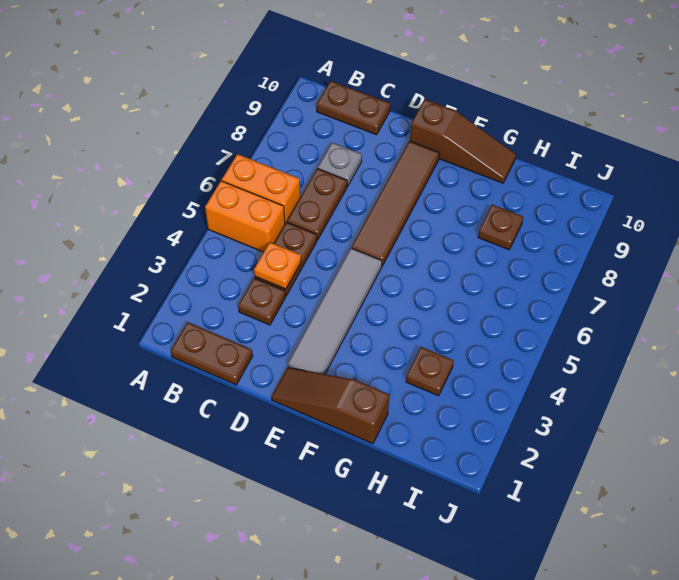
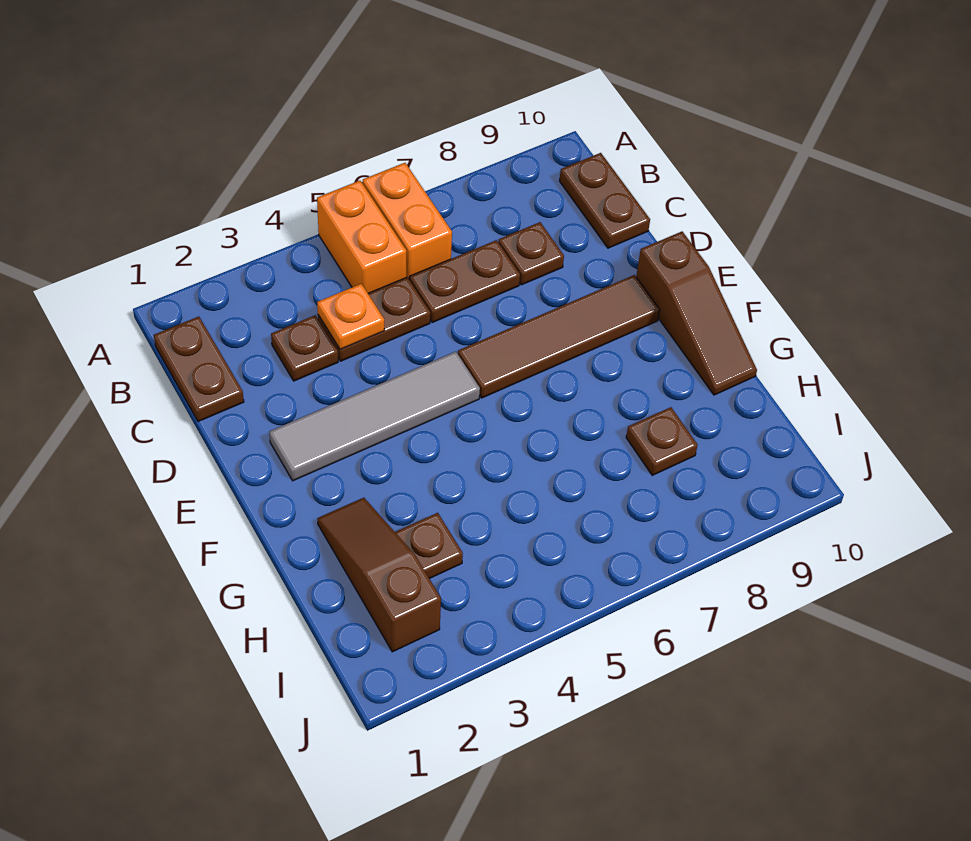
grey plate C8 level 1 -> brown plate C8 level 1
brown slope E1:G1 level 1 top G -> brown slope G2:I2 level 1 top I

